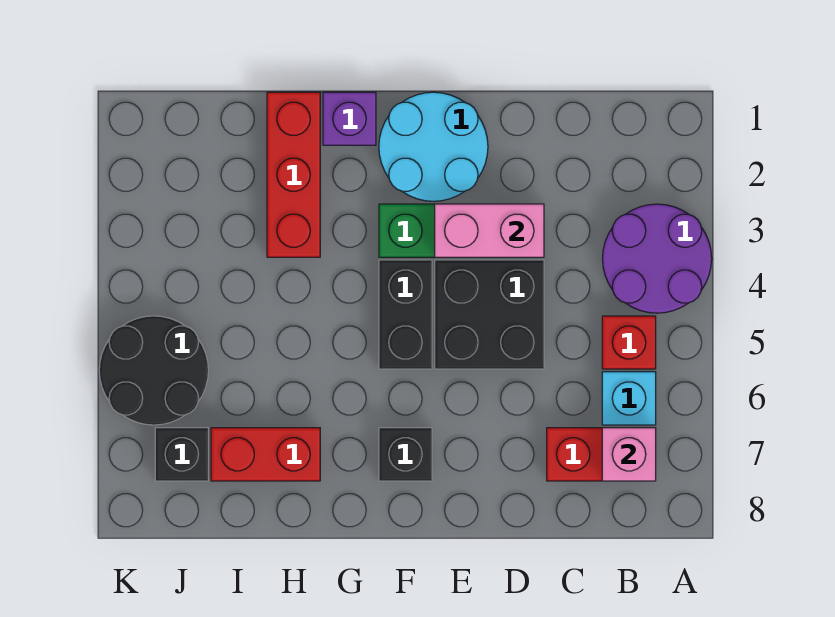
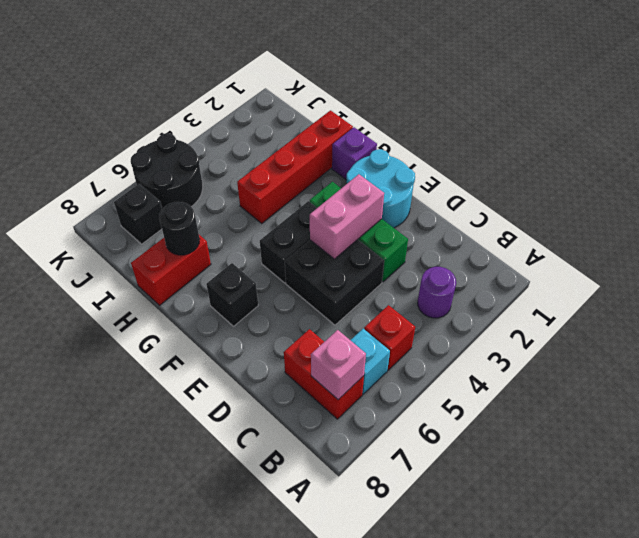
purple round brick A3:B4 level 1 -> purple round brick B3 level 1
pink brick D3:E3 level 2 -> pink brick E3:E4 level 2
red brick H1:H3 level 1 -> red brick H1:H4 level 1
red brick H7:I7 level 1 -> red brick H7:H8 level 1
none -> black round brick H7 level 2

